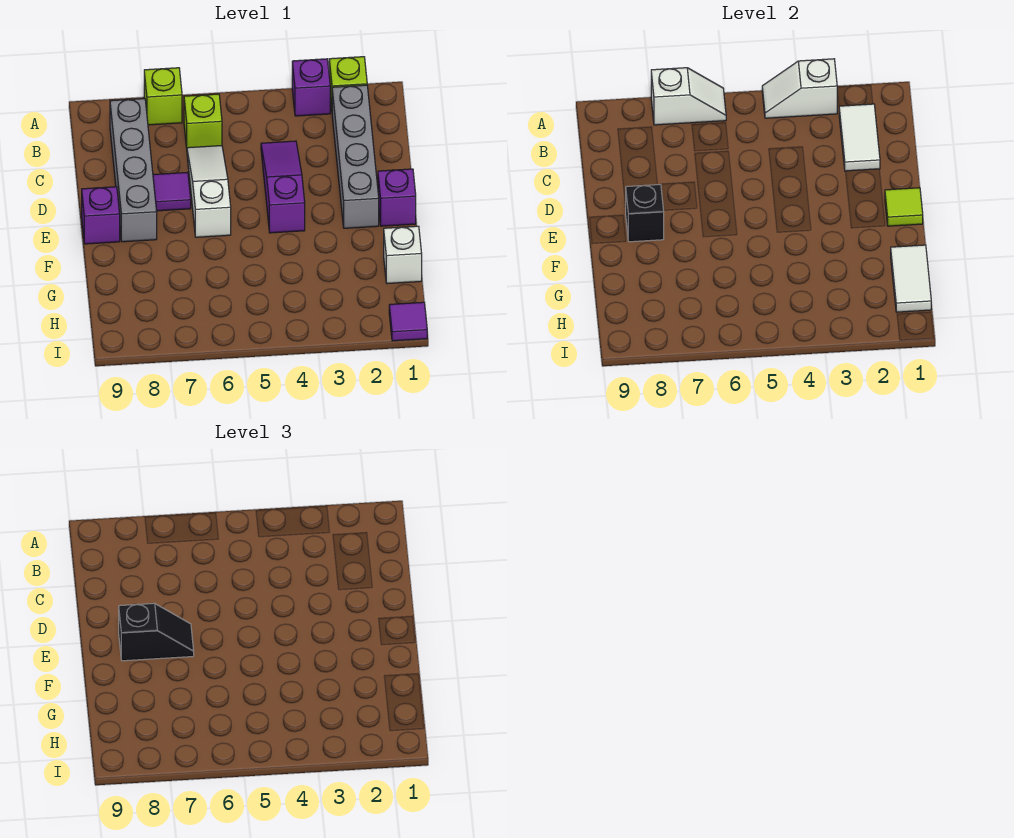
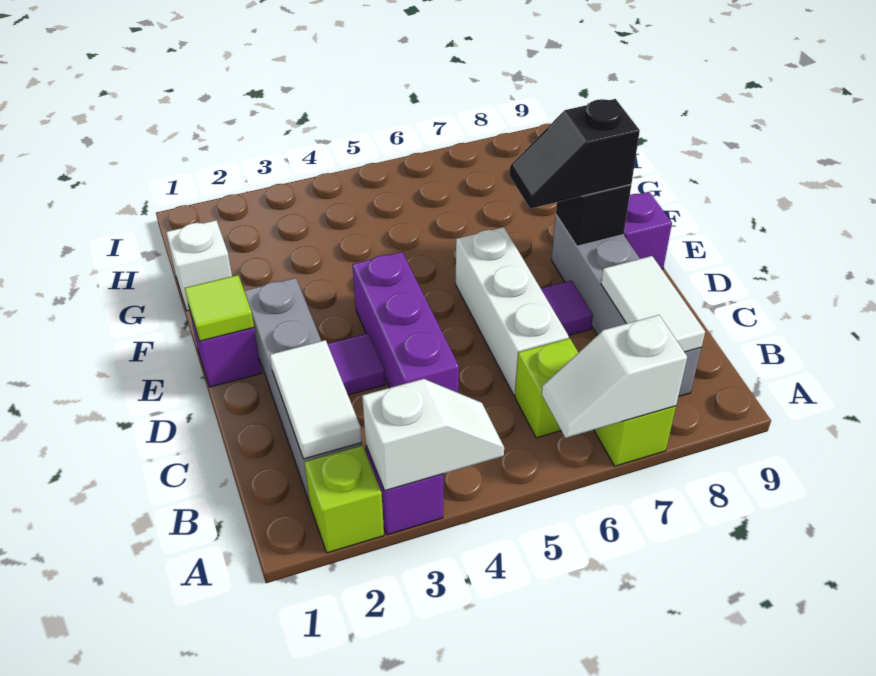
purple slope C4:E4 level 1 top E -> purple brick C4:E4 level 1
white slope C6:E6 level 1 top E -> white brick C6:E6 level 1
white tile G1:H1 level 2 -> white tile B8:C8 level 2
purple tile I1 level 1 -> purple tile D3 level 1

